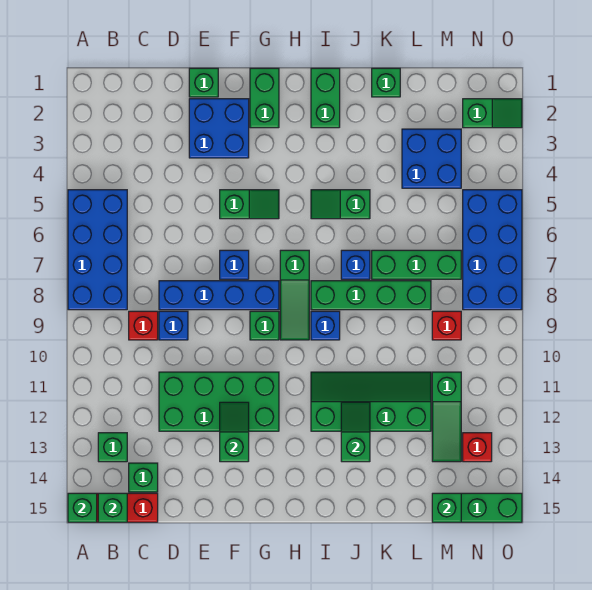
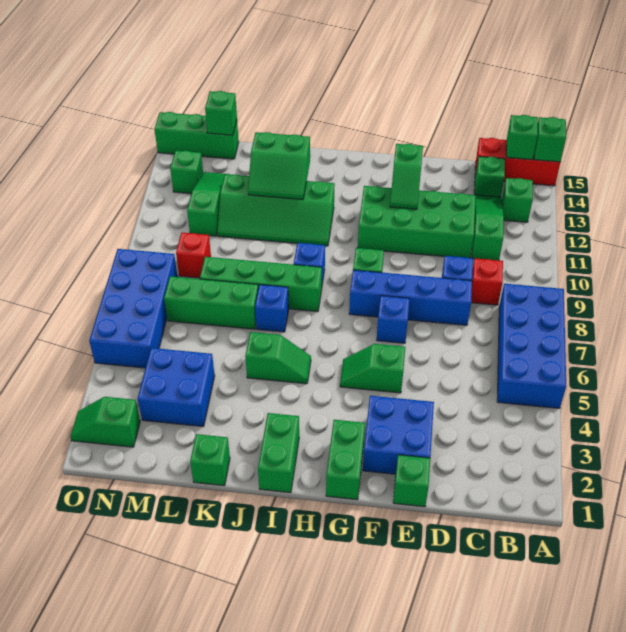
green slope H7:H9 level 1 top 7 -> green slope C11:C13 level 1 top 11
green slope J12:J13 level 2 top 13 -> green slope J12:K13 level 2 top 13
red brick N13 level 1 -> green brick N13 level 1

